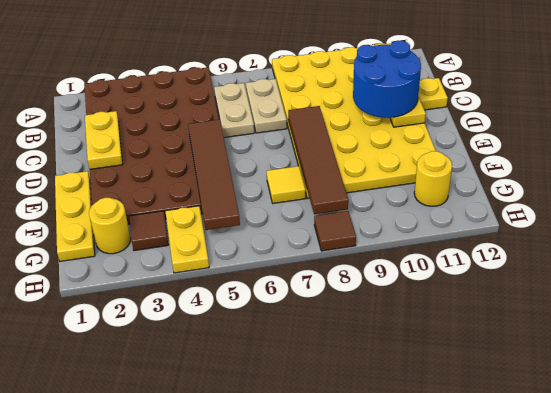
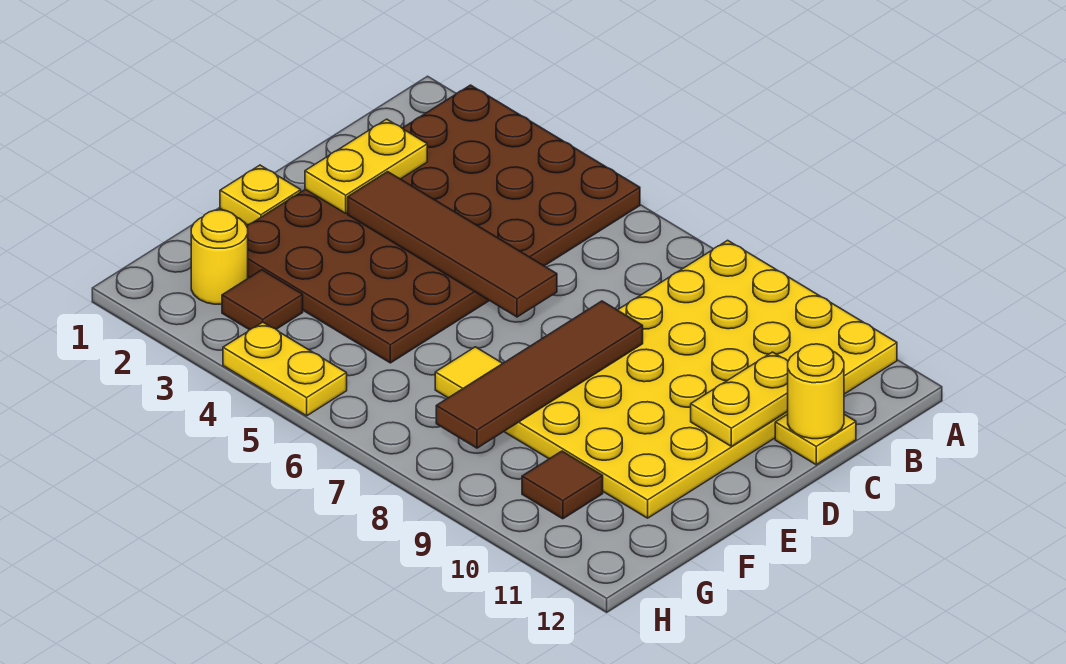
tan plate B6:C6 level 1 -> none
tan plate B7:C7 level 1 -> none
blue round brick C10:D11 level 3 -> none
brown tile D5:G5 level 2 -> brown tile D3:D6 level 2
yellow plate E1:G1 level 1 -> yellow plate E1 level 1
yellow plate G4:H4 level 1 -> yellow plate H4:H5 level 1
yellow round brick G11 level 1 -> yellow round brick C12 level 2
brown tile H8 level 1 -> brown tile G10 level 1

